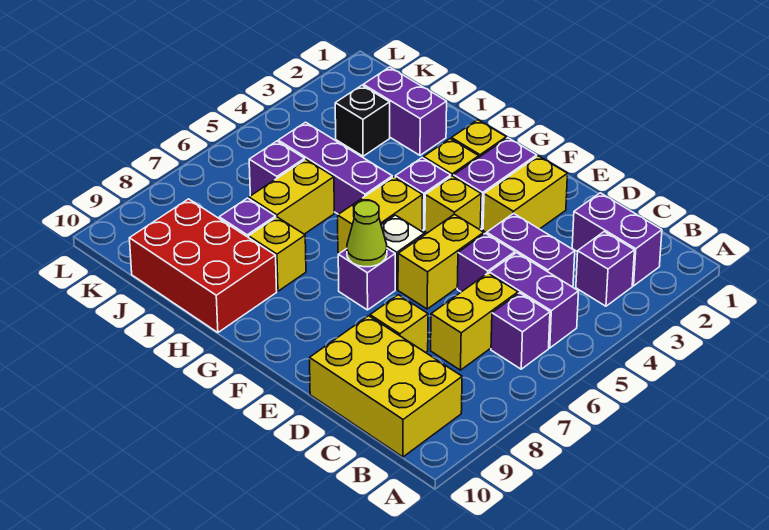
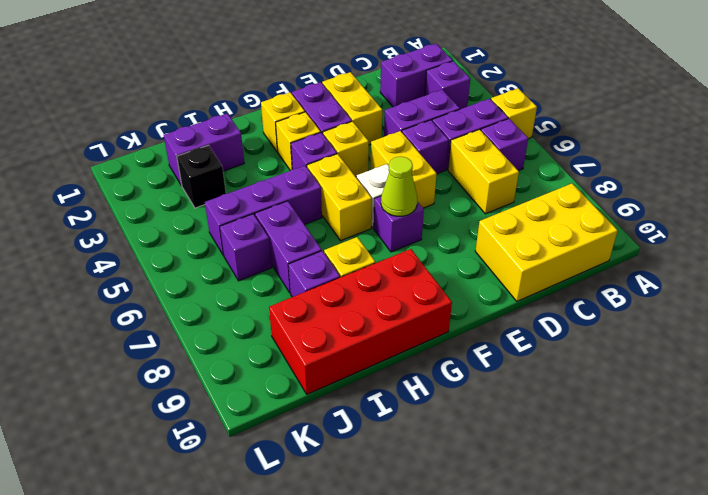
yellow brick D8 level 1 -> yellow brick A5 level 1
red brick H9:J10 level 1 -> red brick G9:J10 level 1
yellow brick I6:I7 level 1 -> purple brick I6:I7 level 1

